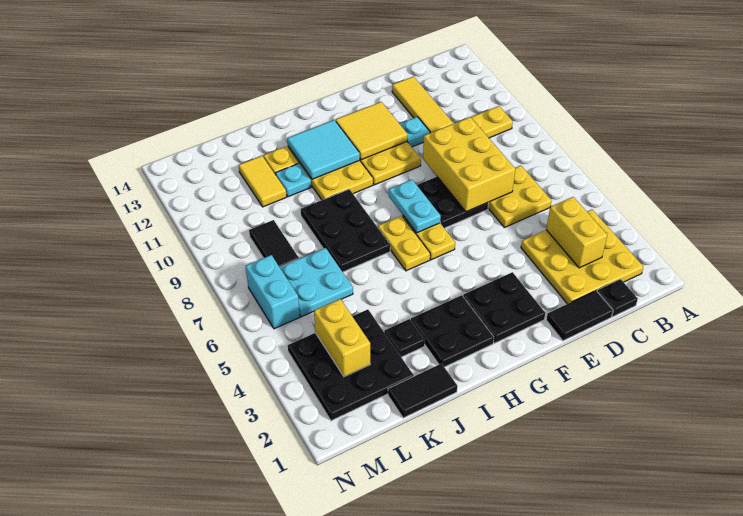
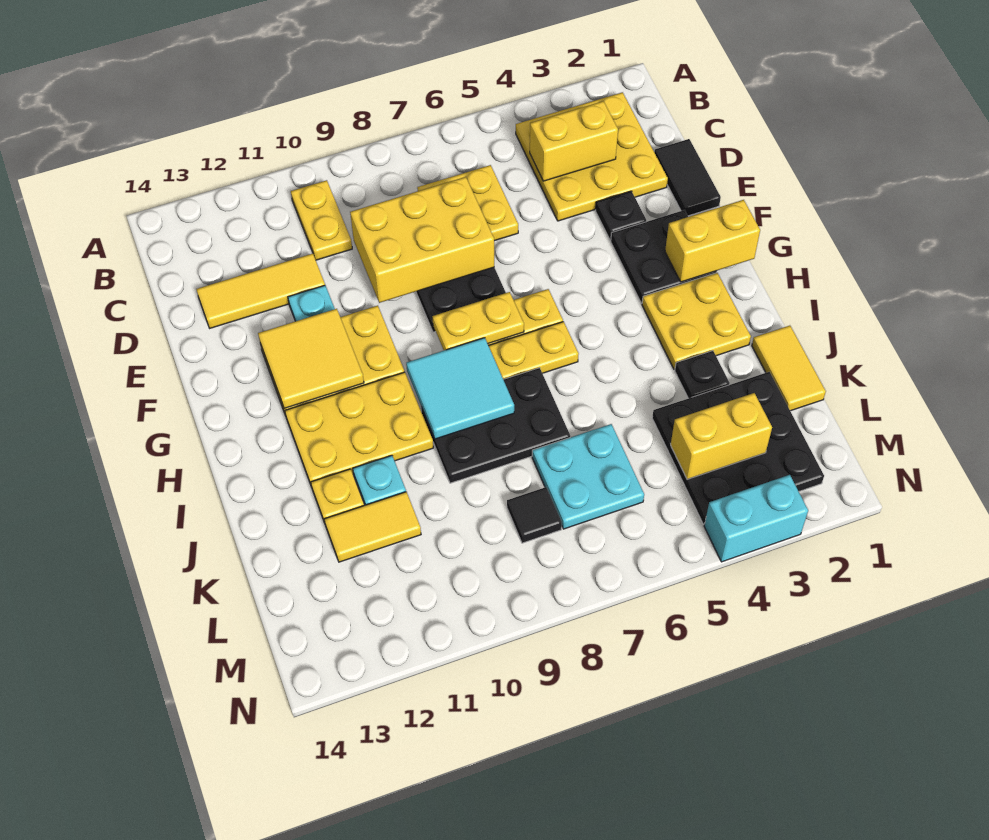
black plate C1 level 1 -> black plate E3 level 1
none -> yellow brick G1:G2 level 2
cyan plate G7:G8 level 2 -> yellow plate G7:G8 level 2
black plate H2:I3 level 1 -> yellow plate H2:I3 level 1
cyan tile H11:I12 level 2 -> cyan tile H8:I9 level 2
black tile J1:K1 level 1 -> yellow tile J1:K1 level 1
black tile L8:L9 level 1 -> black tile L8 level 1
cyan brick M6:M7 level 1 -> cyan brick N3:N4 level 1

